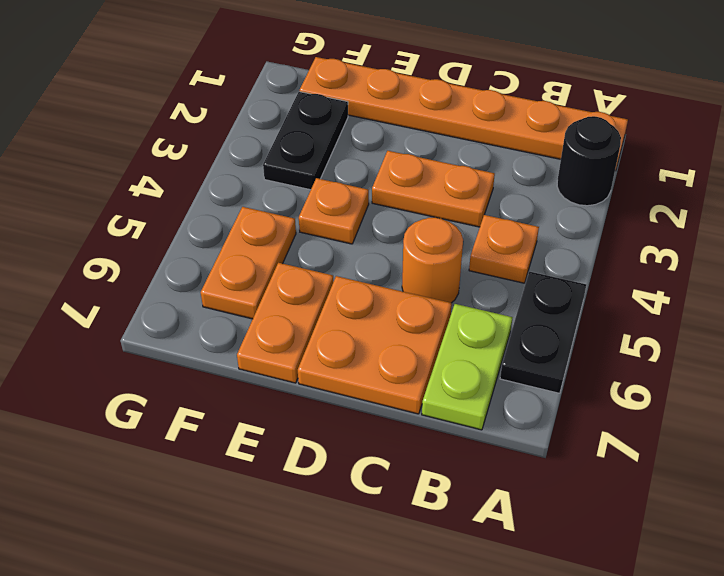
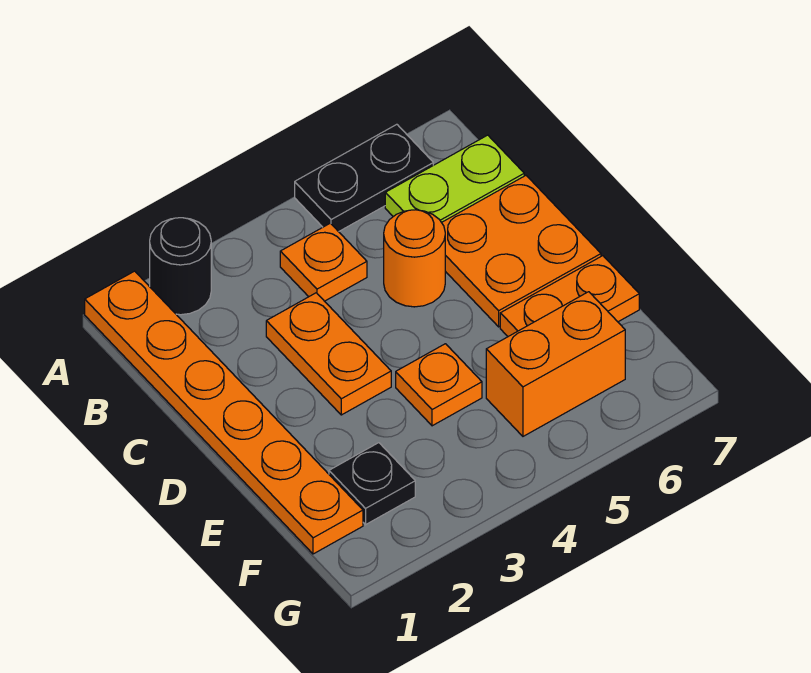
black plate F2:F3 level 1 -> black plate F2 level 1
orange plate F5:F6 level 1 -> orange brick F5:F6 level 1

